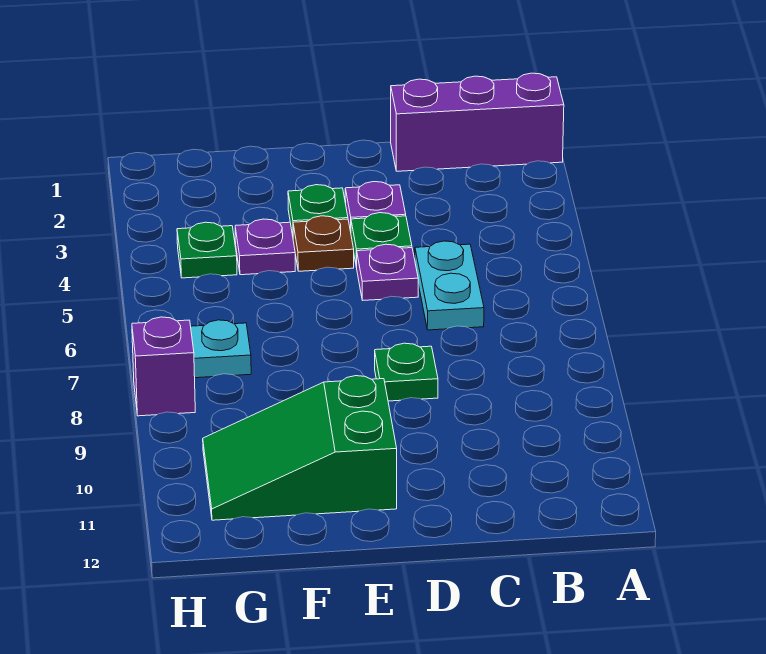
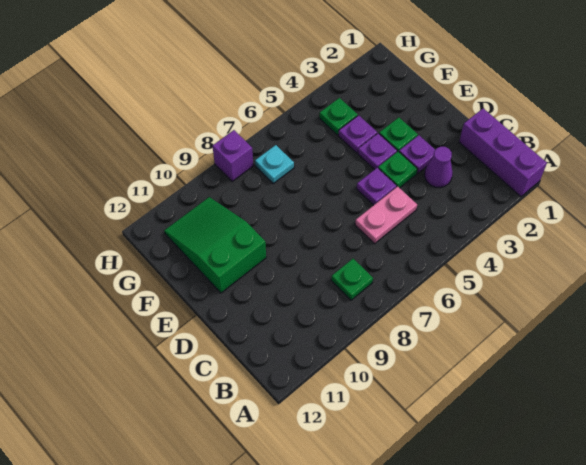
none -> purple cone C3 level 1
cyan plate C5:C6 level 1 -> pink plate C5:C6 level 1
green plate D8 level 1 -> green plate B8 level 1
brown plate E4 level 1 -> purple plate E4 level 1

